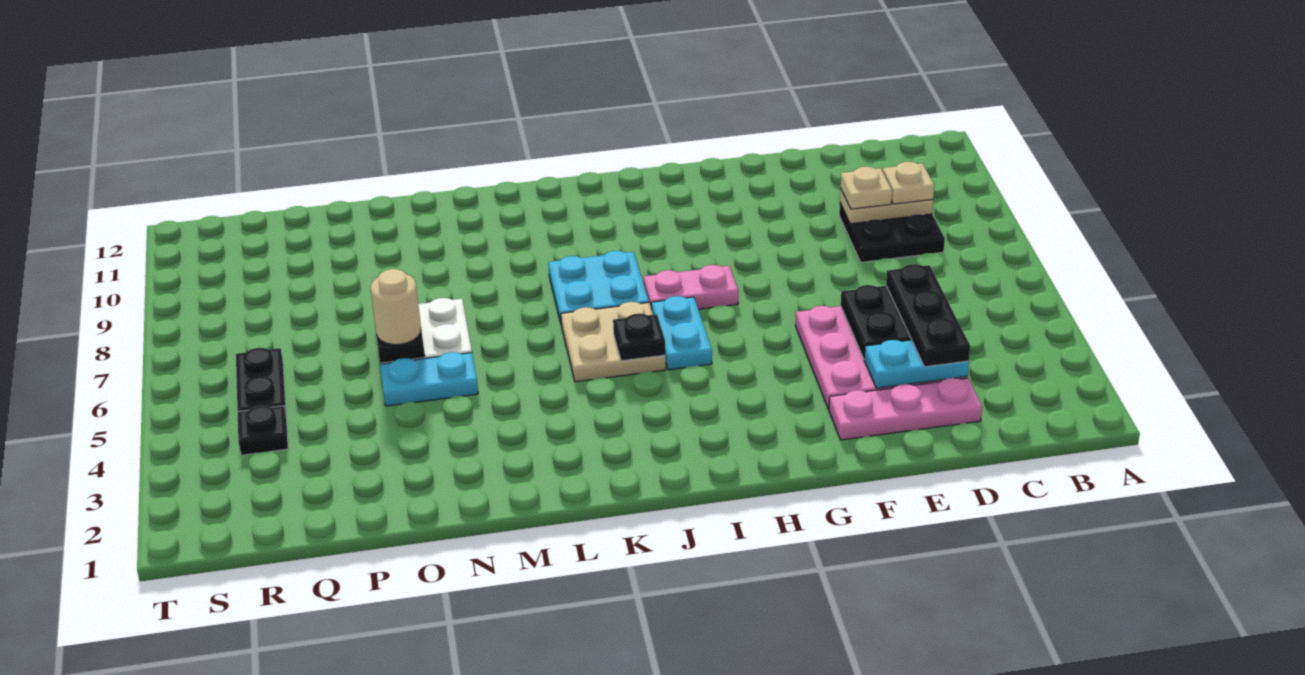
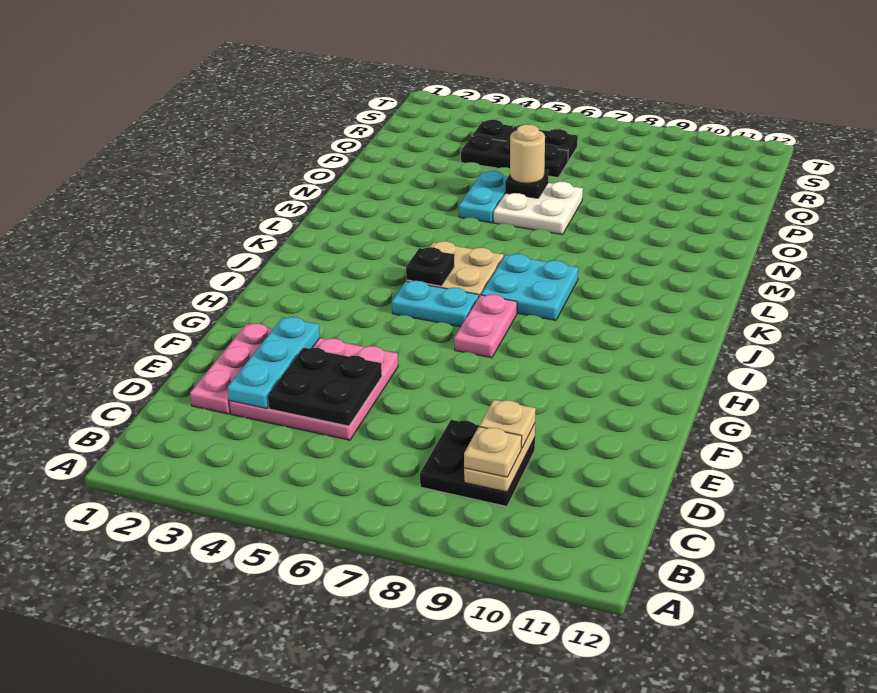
cyan plate D3:E3 level 2 -> cyan plate D3:F3 level 2
black plate D3:D5 level 3 -> black plate Q4:Q6 level 1

